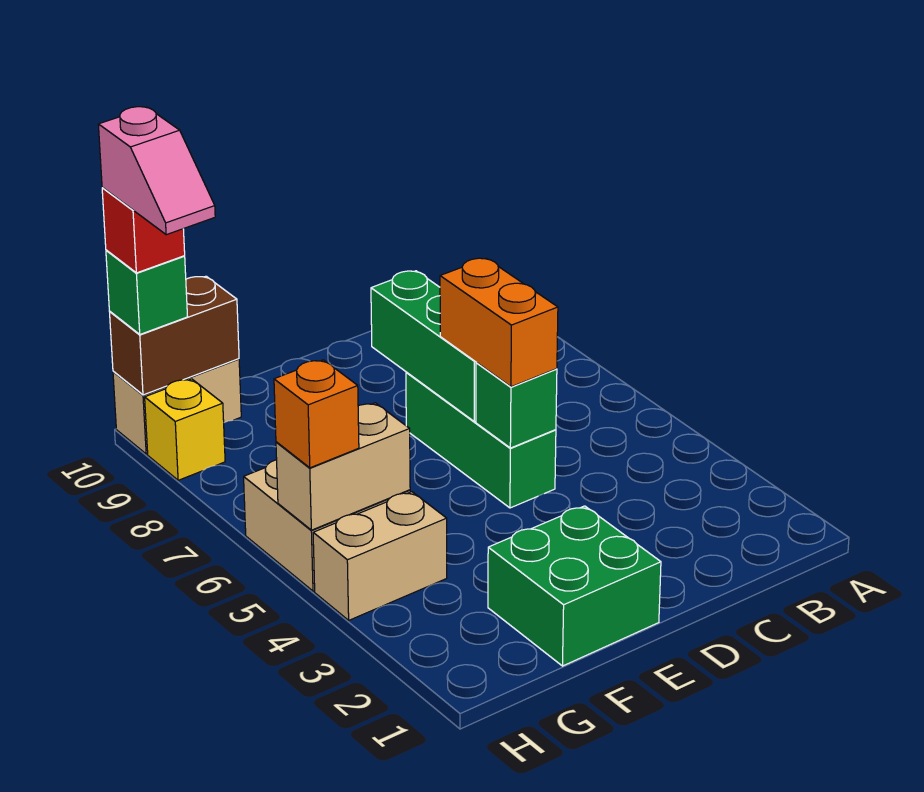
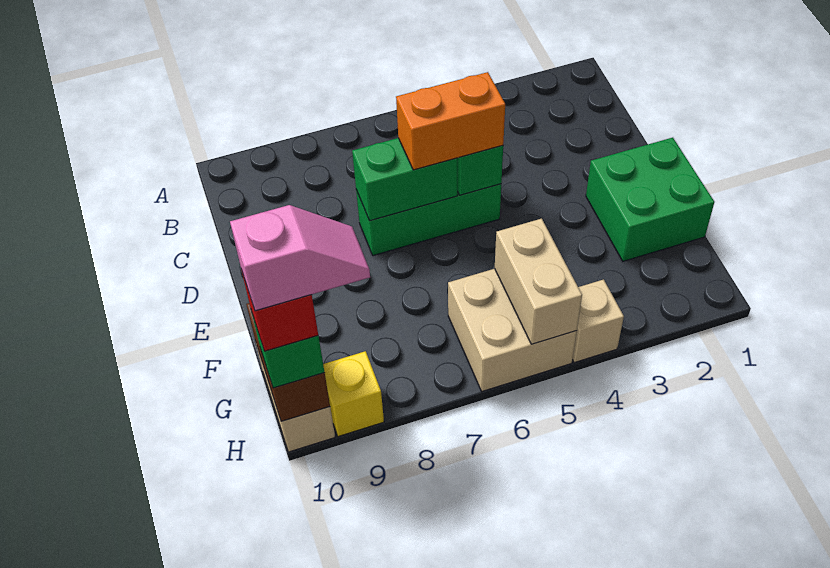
green brick D6:D8 level 2 -> green brick D6:D7 level 2
tan brick G4:H4 level 1 -> tan brick H4 level 1
orange brick H5 level 3 -> none

